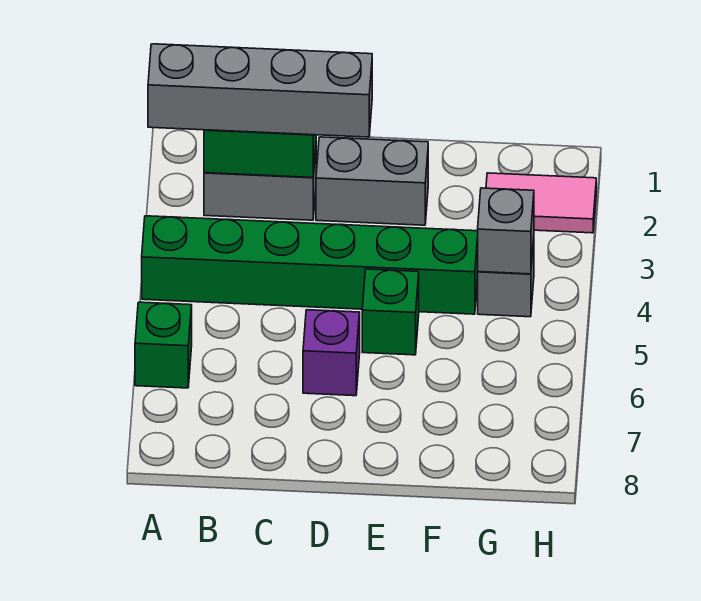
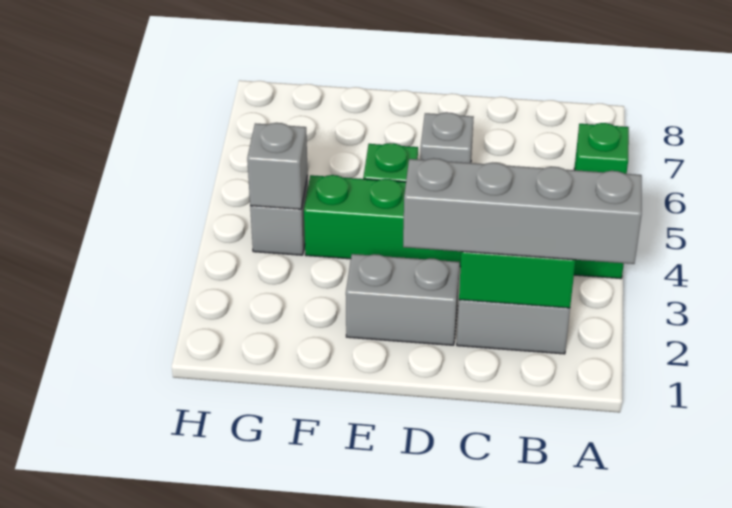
purple brick D6 level 1 -> grey brick D6 level 1
pink tile G2:H2 level 1 -> none

